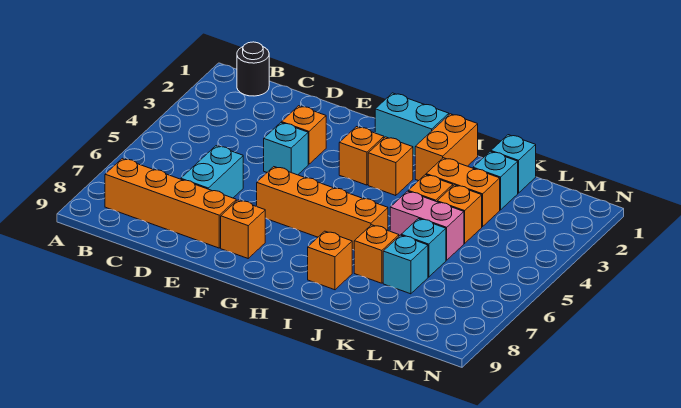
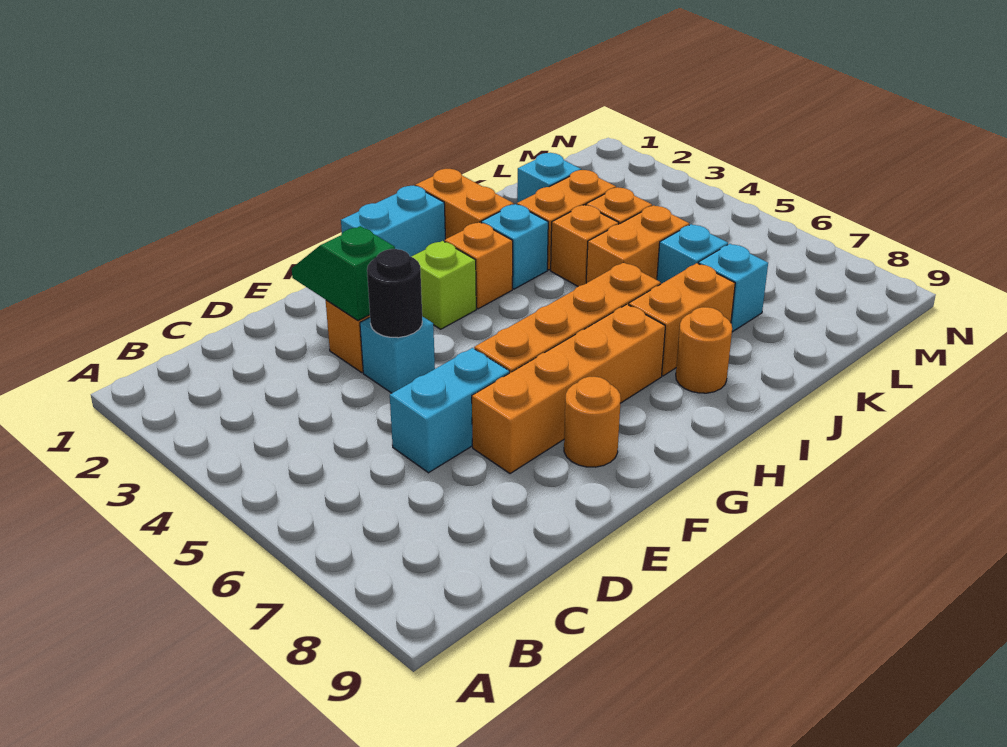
black round brick B1 level 1 -> black round brick E4 level 2
orange brick B8:E8 level 1 -> orange brick E7:H7 level 1
cyan brick D6:D7 level 1 -> cyan brick D6:E6 level 1
none -> green slope E2:E3 level 2 top 3
orange brick F8 level 1 -> orange round brick F8 level 1
orange brick G3 level 1 -> lime brick G3 level 1
orange brick I8 level 1 -> orange round brick I8 level 1
pink brick J5:K5 level 1 -> orange brick J5:K5 level 1
orange brick J7 level 1 -> orange brick I7:J7 level 1
cyan brick K1 level 1 -> cyan brick I3 level 1

